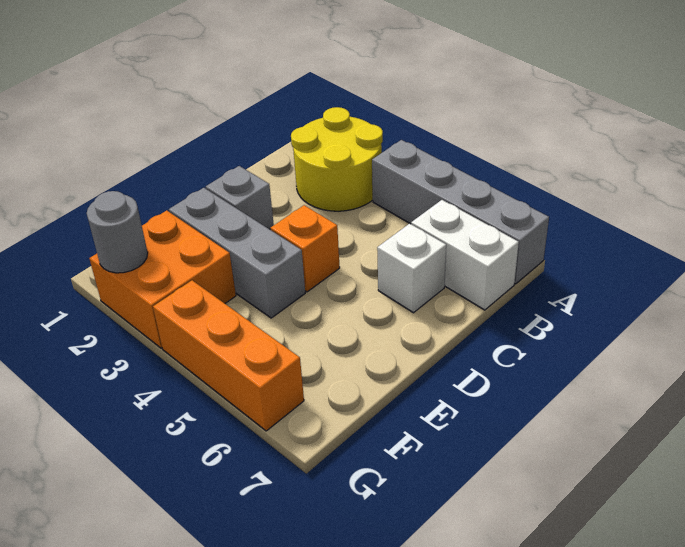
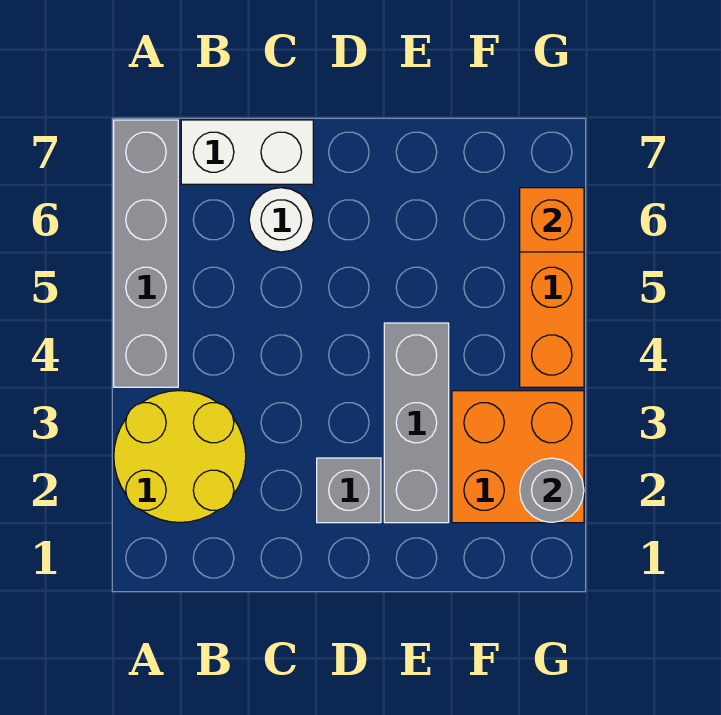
white brick B6:B7 level 1 -> white brick B7:C7 level 1
white brick C6 level 1 -> white round brick C6 level 1
orange brick D4 level 1 -> orange brick G6 level 2

